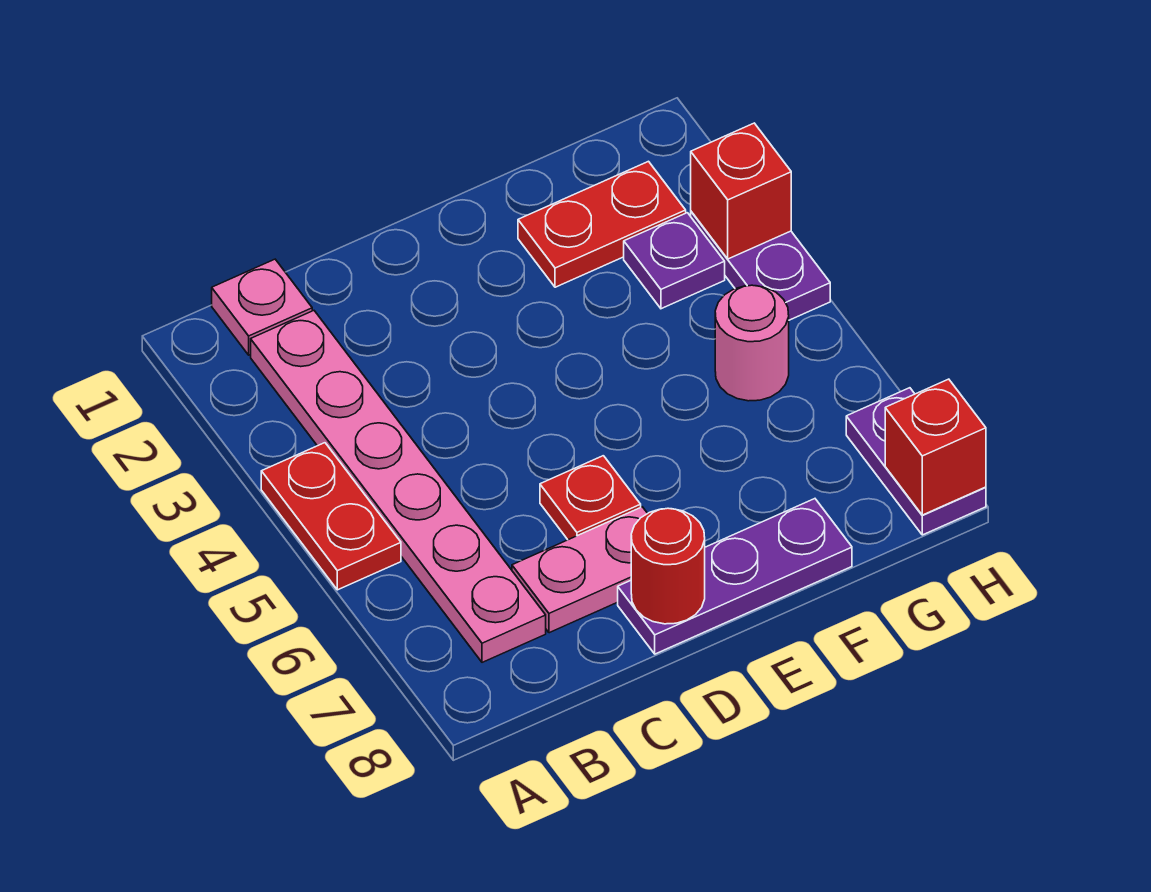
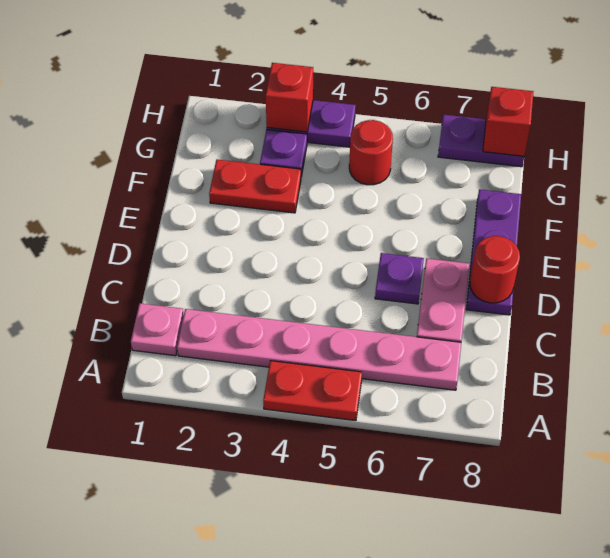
red plate D6 level 1 -> purple plate D6 level 1
red plate F2:G2 level 1 -> red plate F2:F3 level 1
pink round brick G5 level 1 -> red round brick G5 level 1

